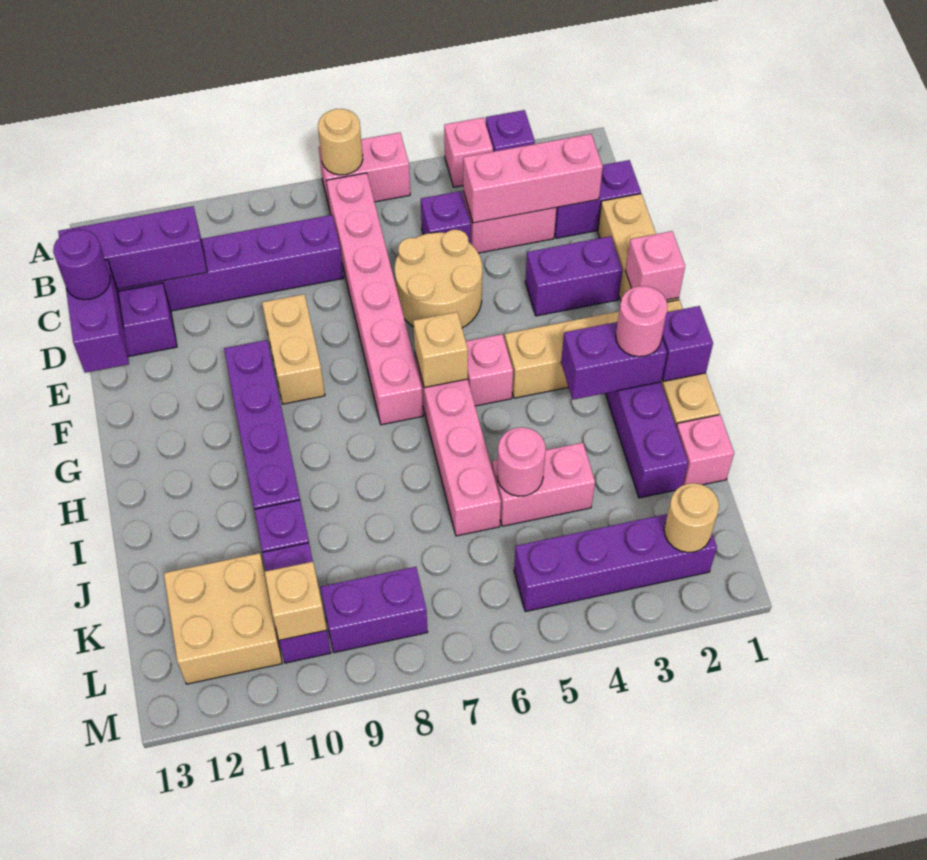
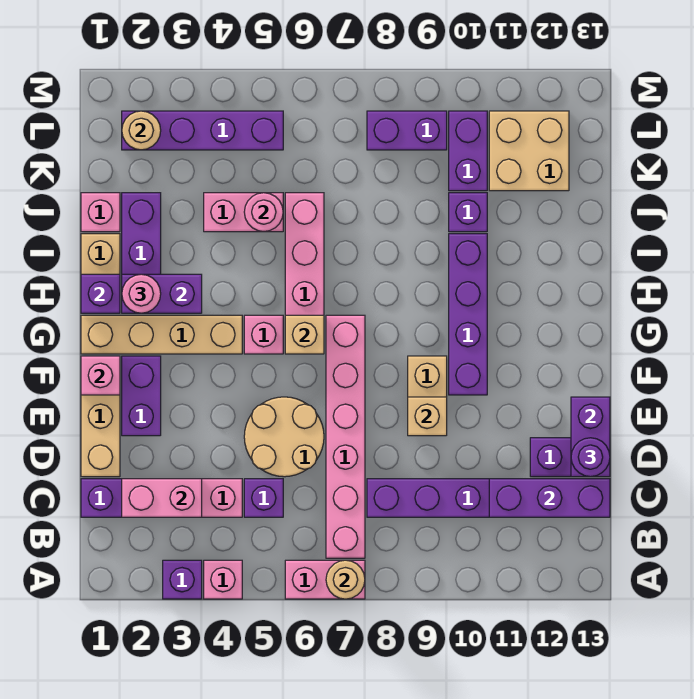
pink brick C2:C4 level 2 -> pink brick C2:C3 level 2
purple brick E2:E3 level 1 -> purple brick E2:F2 level 1
tan brick L10 level 2 -> tan brick E9 level 2

